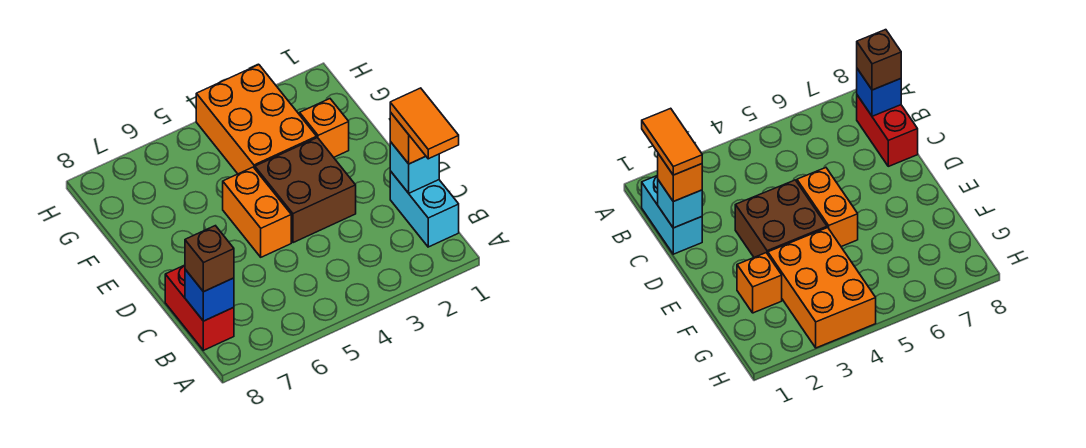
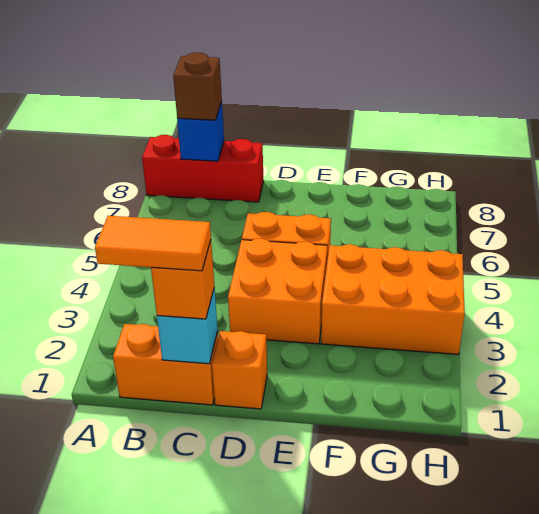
cyan brick B1:C1 level 1 -> orange brick B1:C1 level 1
red brick B8:C8 level 1 -> red brick A8:C8 level 1
brown brick D3:E4 level 1 -> orange brick D3:E4 level 1
orange brick F2 level 1 -> orange brick D1 level 1

